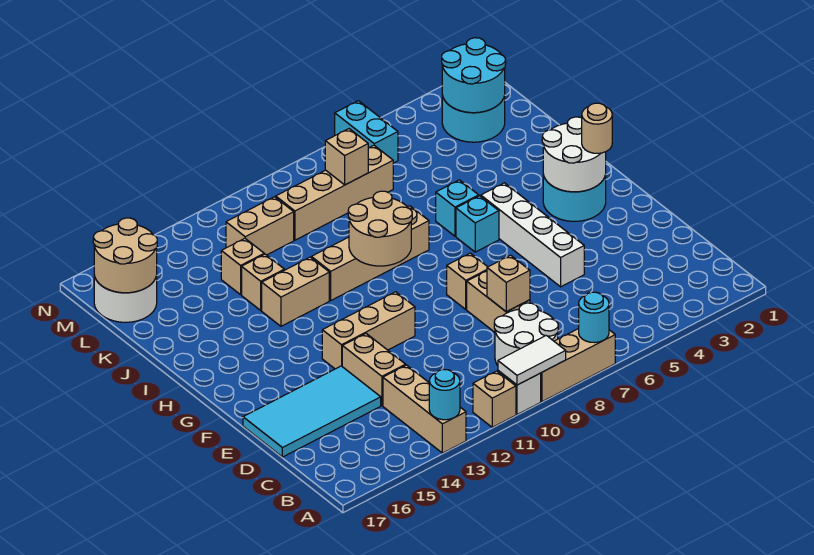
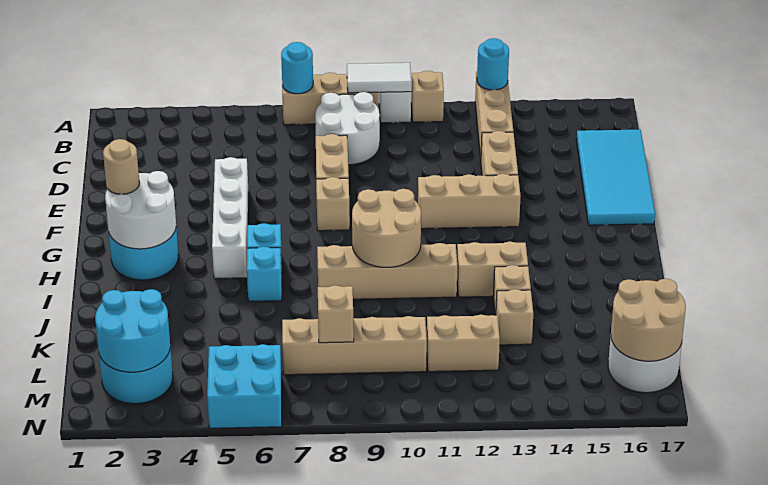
tan brick D8 level 2 -> none
cyan tile D14:E17 level 1 -> cyan tile C16:F17 level 1
cyan brick M6:N6 level 1 -> cyan brick M5:N6 level 1

